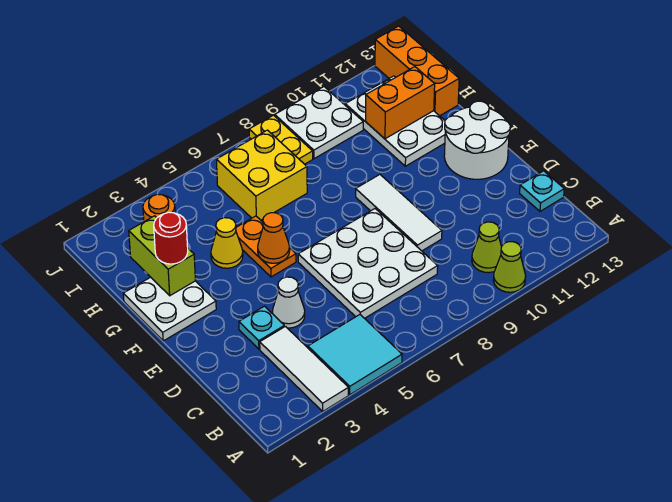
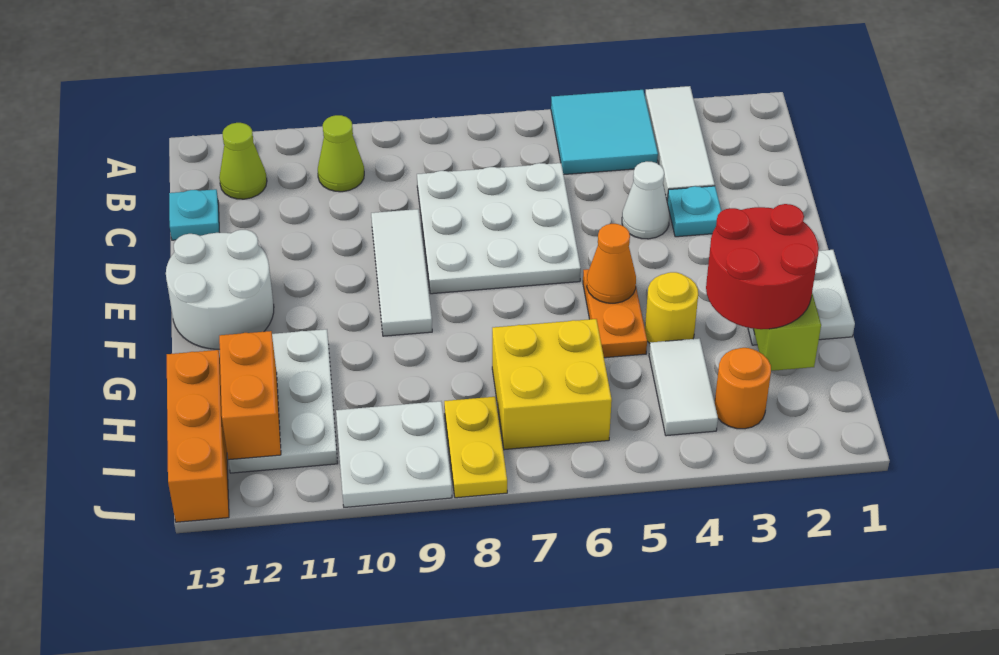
lime cone A10 level 1 -> lime cone B12 level 1
red round brick G2 level 3 -> red round brick G2:H3 level 3
yellow cone G4 level 1 -> yellow round brick G4 level 1
none -> white tile H4:I4 level 1
orange brick H11:H12 level 2 -> orange brick H12:I12 level 2

